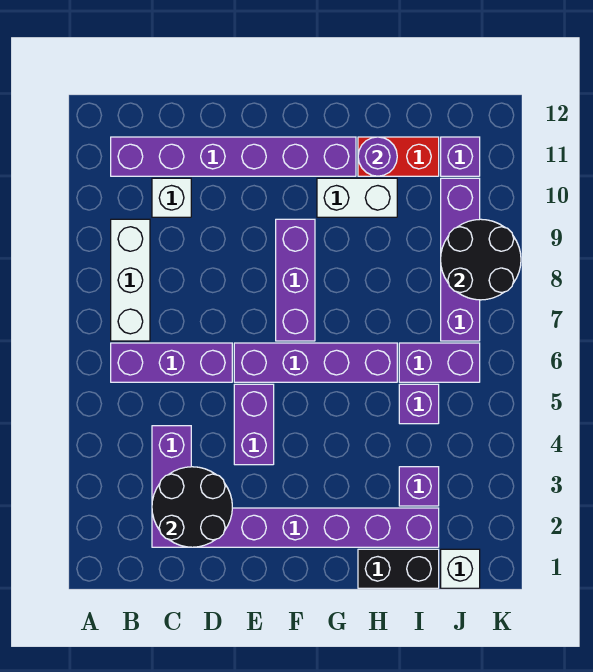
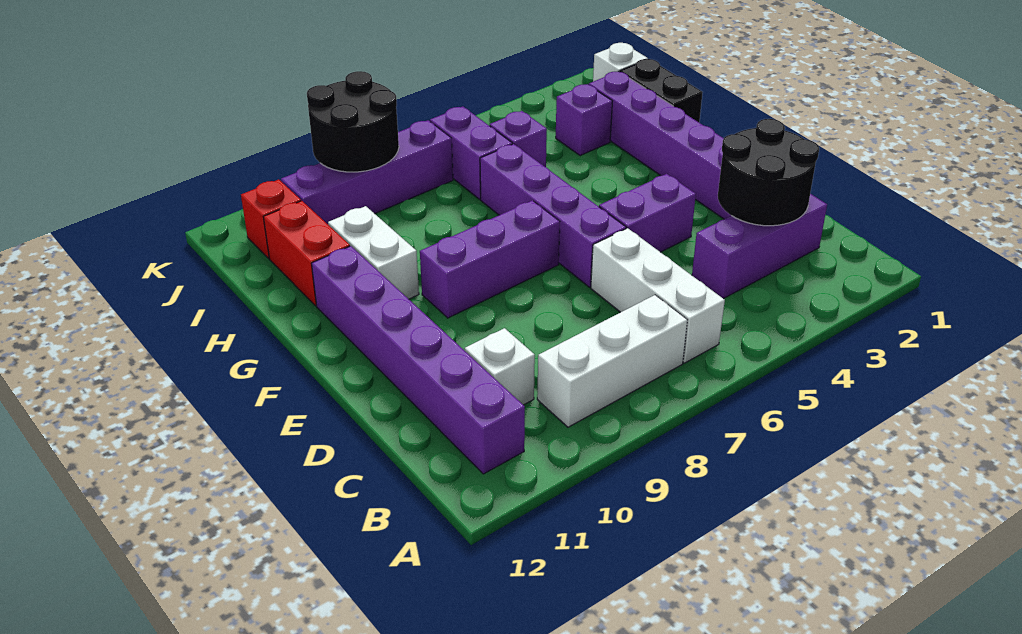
purple brick B6:D6 level 1 -> white brick B6:D6 level 1
purple round brick H11 level 2 -> none
purple brick J11 level 1 -> red brick J11 level 1

